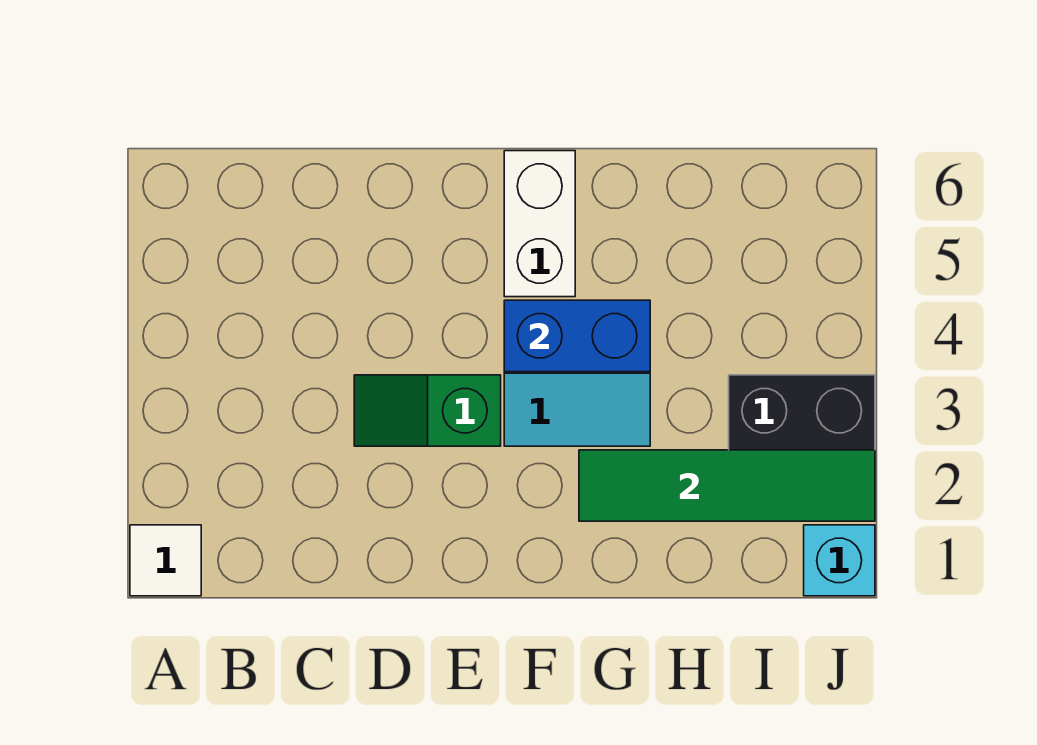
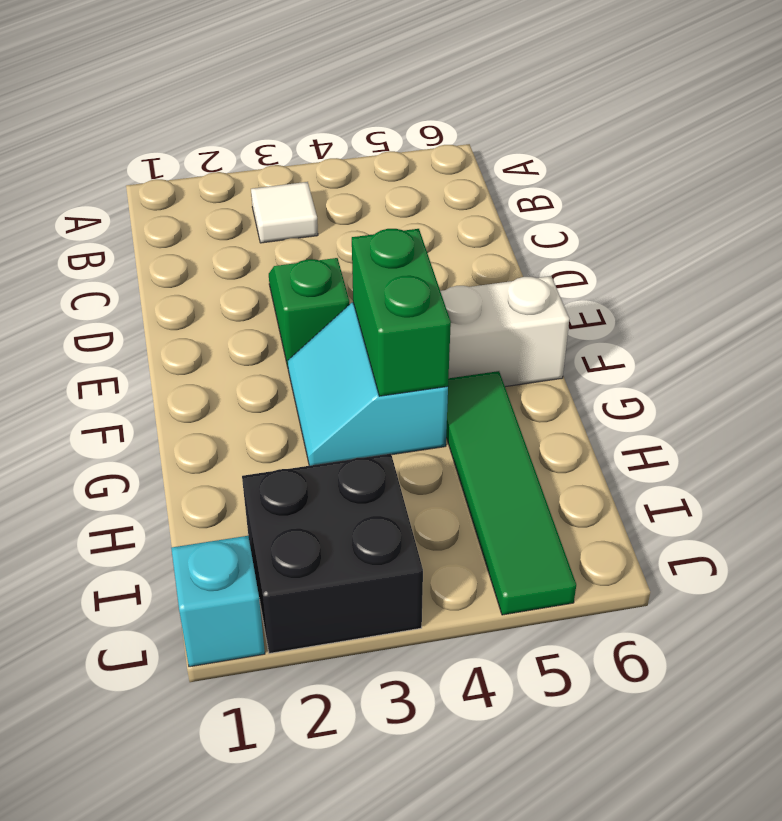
white tile A1 level 1 -> white tile B3 level 1
blue brick F4:G4 level 2 -> green brick F4:G4 level 2
green tile G2:J2 level 2 -> green tile G5:J5 level 1

